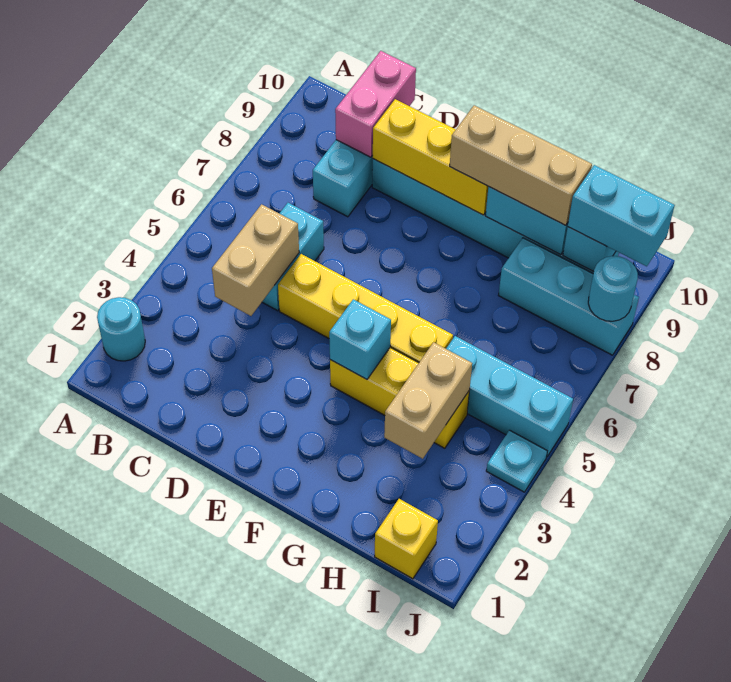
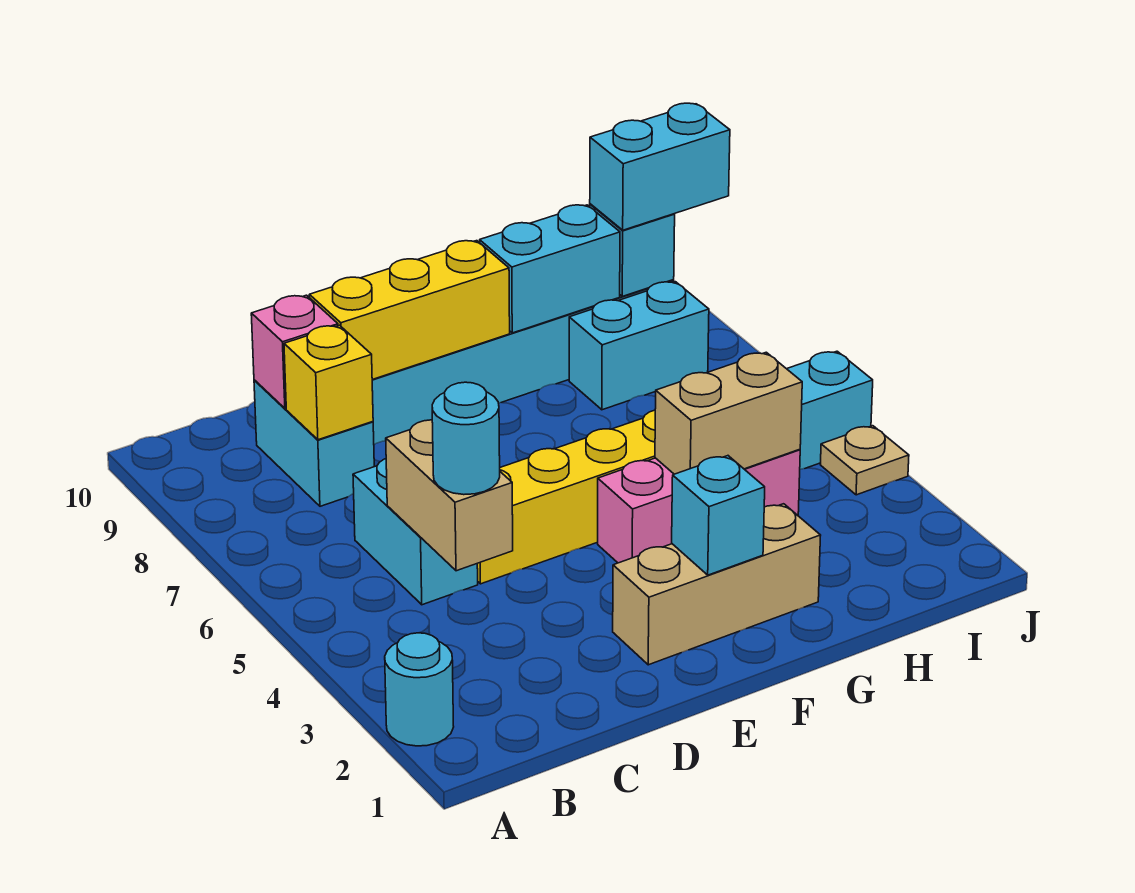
pink brick C9:C10 level 2 -> pink brick C9 level 2
yellow brick F4:H4 level 1 -> pink brick F4:H4 level 1
cyan brick F4 level 2 -> cyan brick F2 level 2
tan brick F9:H9 level 3 -> tan brick E2:G2 level 1
tan brick H3:H4 level 2 -> tan brick G4:H4 level 2
cyan brick H8:J8 level 1 -> cyan brick H8:I8 level 1
yellow brick I1 level 1 -> yellow brick C8 level 2
cyan plate J4 level 1 -> tan plate J4 level 1
cyan round brick J8 level 2 -> cyan round brick C4 level 3

